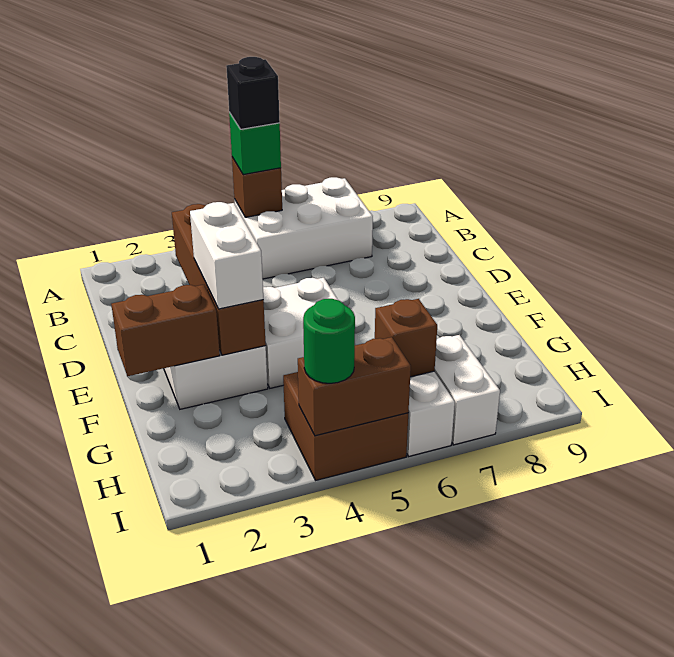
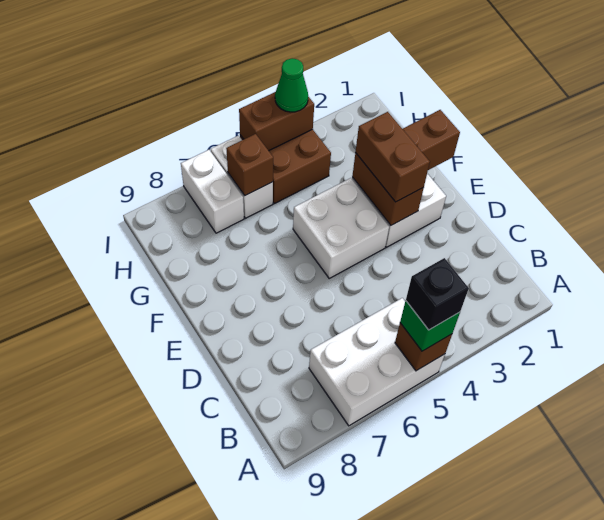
brown brick C3:F3 level 2 -> brown brick E3:F3 level 2
white brick E3:F3 level 3 -> brown brick E3:F3 level 3
green round brick I4 level 3 -> green cone I4 level 3

